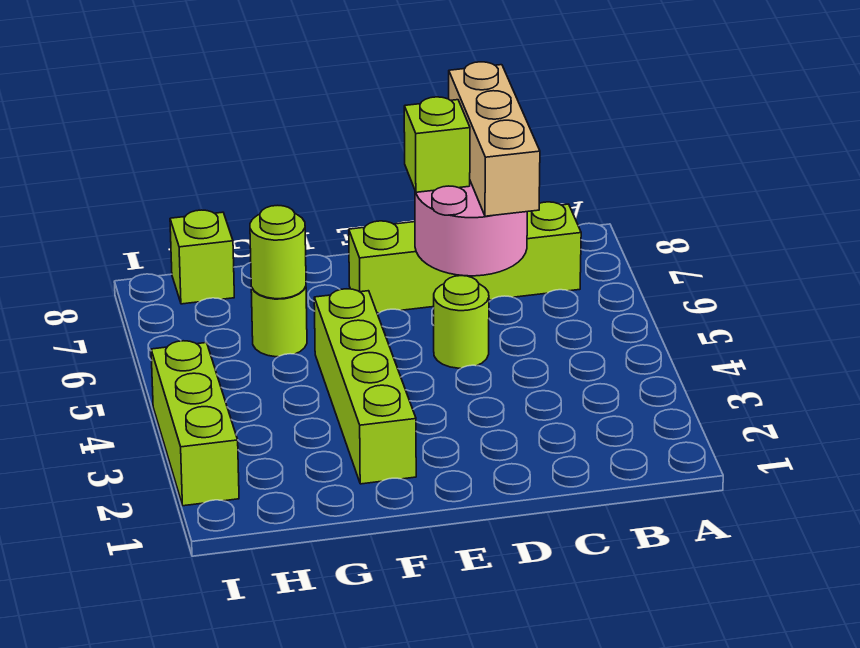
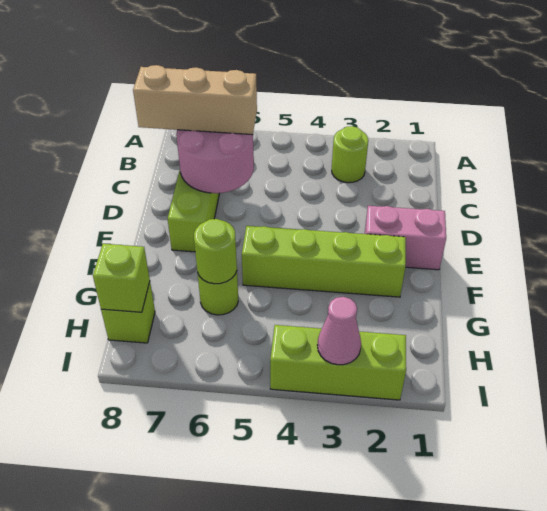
lime round brick D5 level 1 -> lime round brick B3 level 1
lime brick D7 level 3 -> lime brick H8 level 2
none -> pink brick E1:E2 level 1
none -> pink cone I3 level 2

